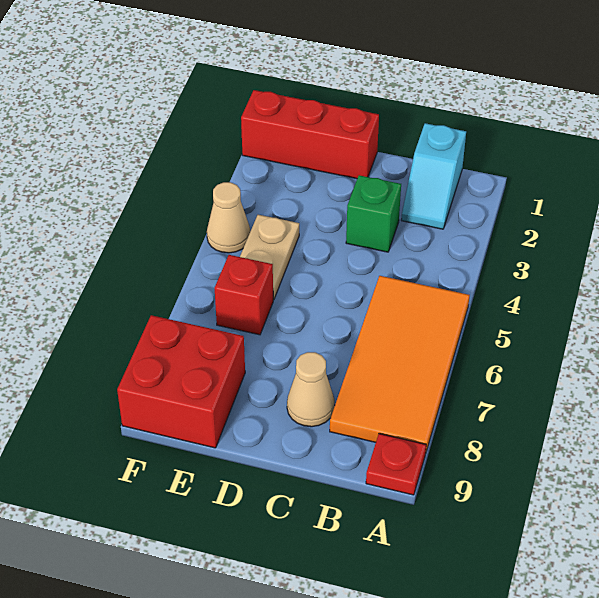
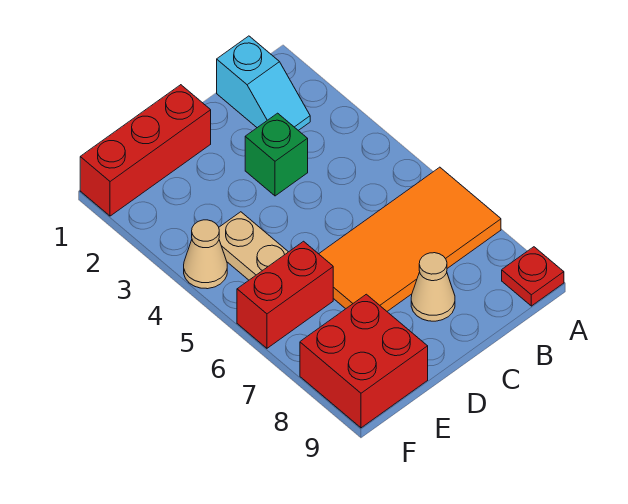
orange tile A5:B8 level 1 -> orange tile A6:D7 level 1
red brick E6 level 1 -> red brick E6:F6 level 1

